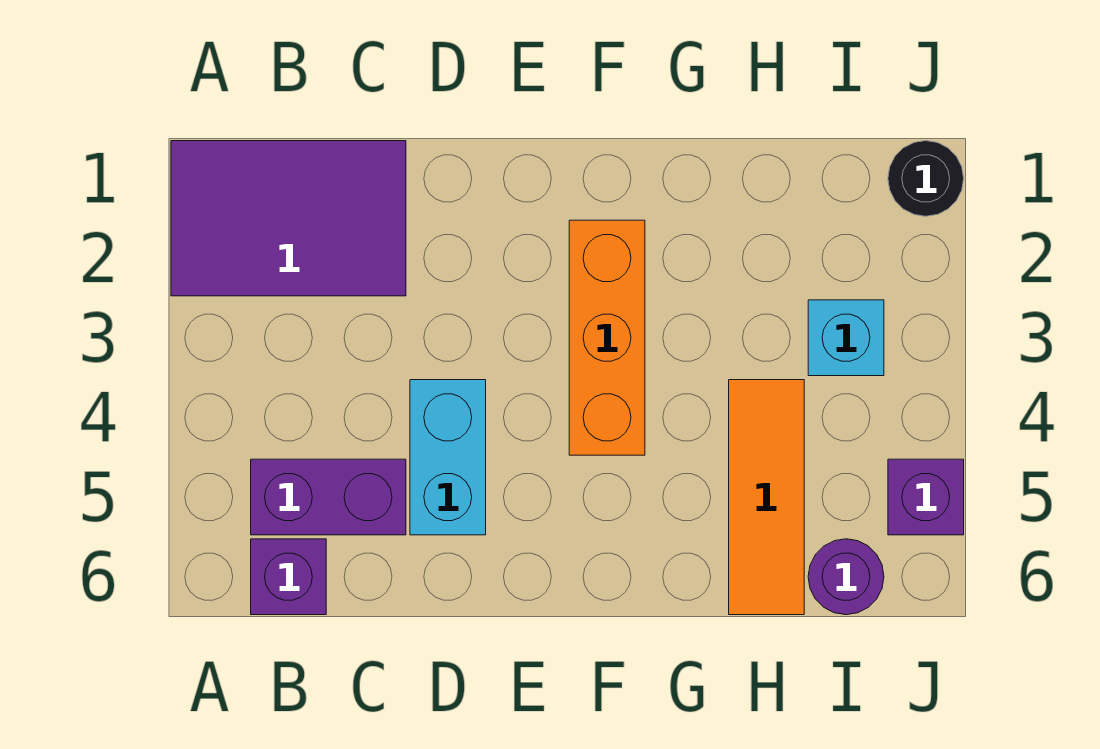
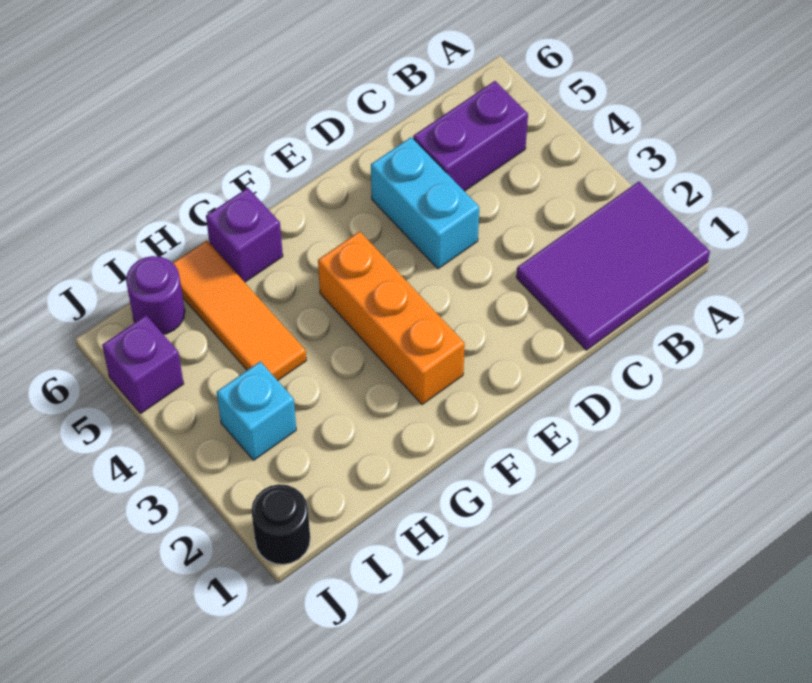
purple brick B6 level 1 -> purple brick G6 level 1

